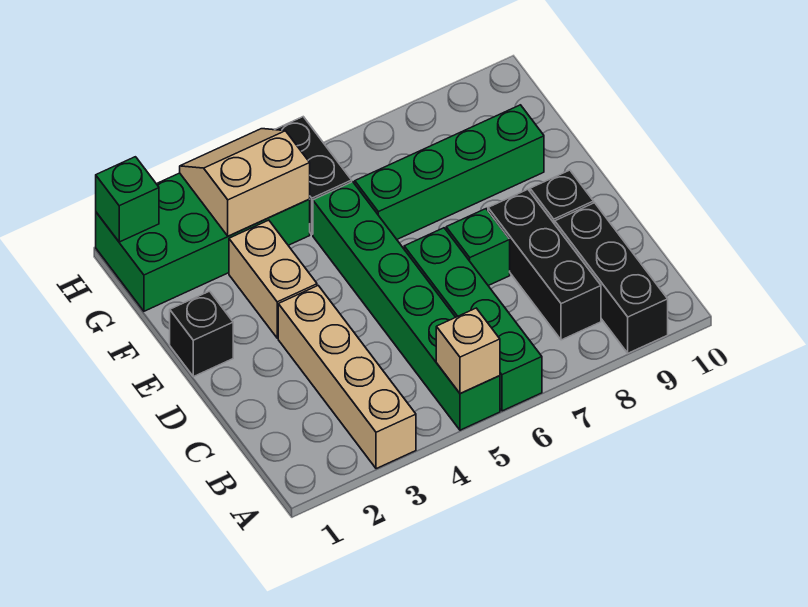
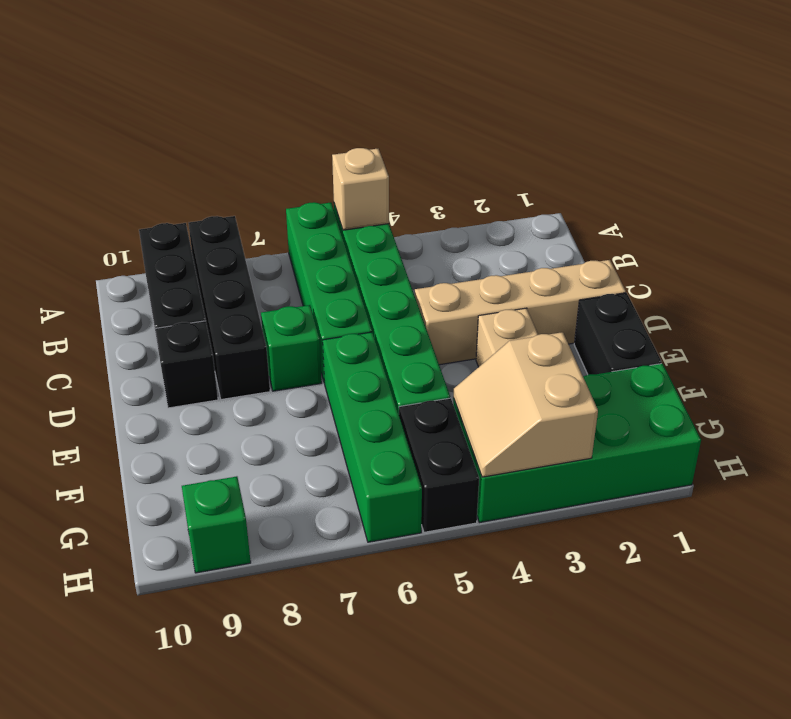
tan brick A3:D3 level 1 -> tan brick D1:D4 level 1
black brick B8:D8 level 1 -> black brick A8:D8 level 1
black brick E1 level 1 -> black brick E1:F1 level 1
green brick F6:F9 level 1 -> green brick E6:H6 level 1
tan slope G3:H4 level 2 top G -> tan slope G3:H4 level 2 top 3
green brick H1 level 2 -> green brick H9 level 1

